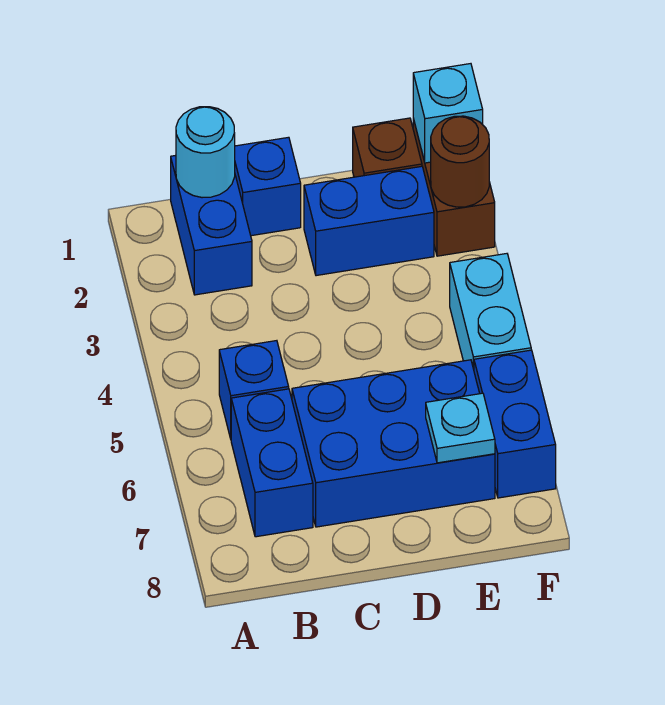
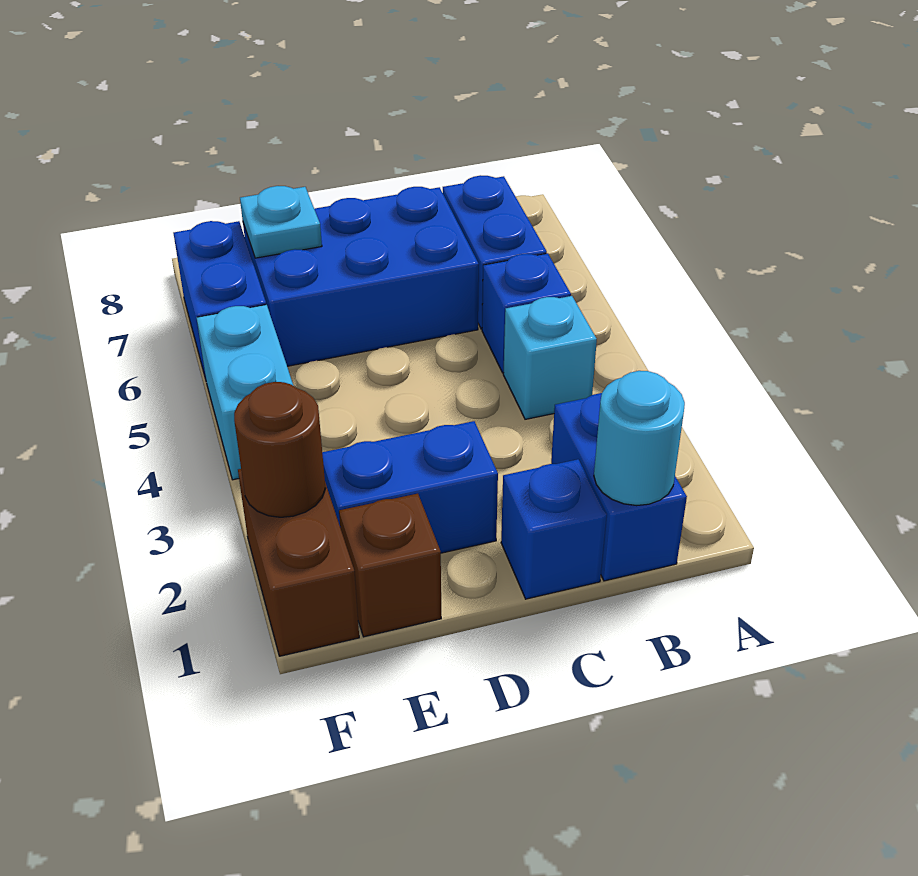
cyan brick F1 level 2 -> cyan brick B4 level 1

